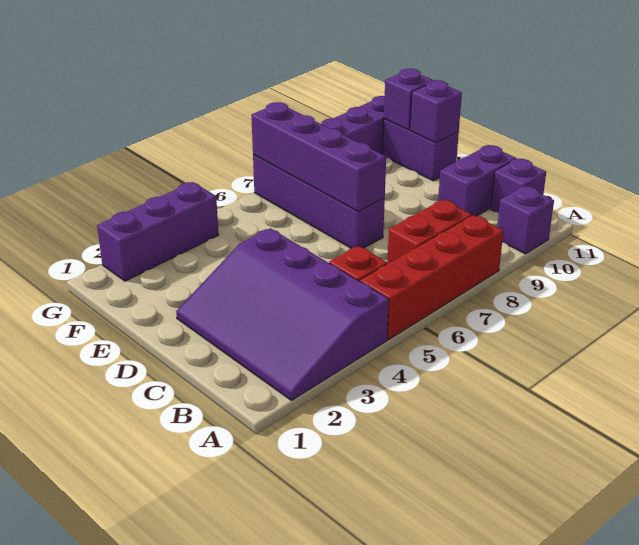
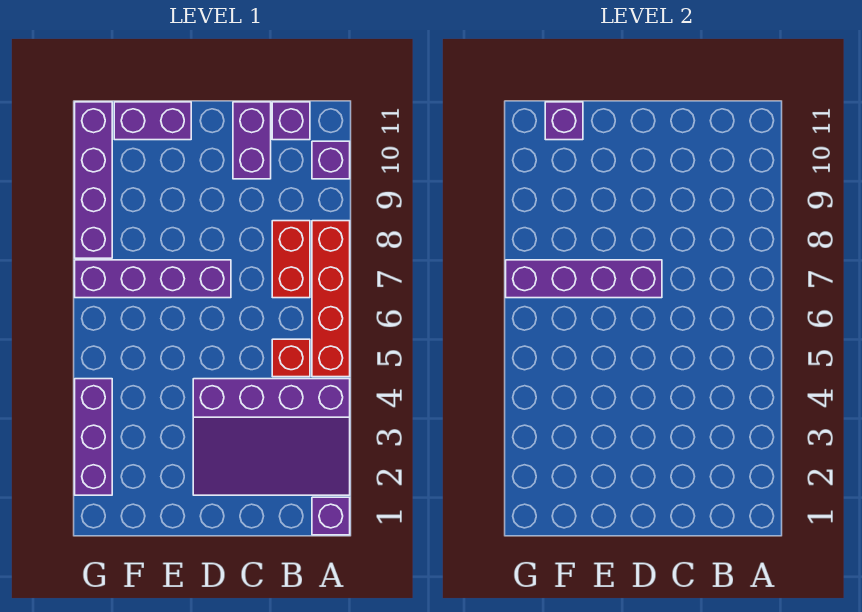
purple brick E11 level 2 -> purple brick A1 level 1

